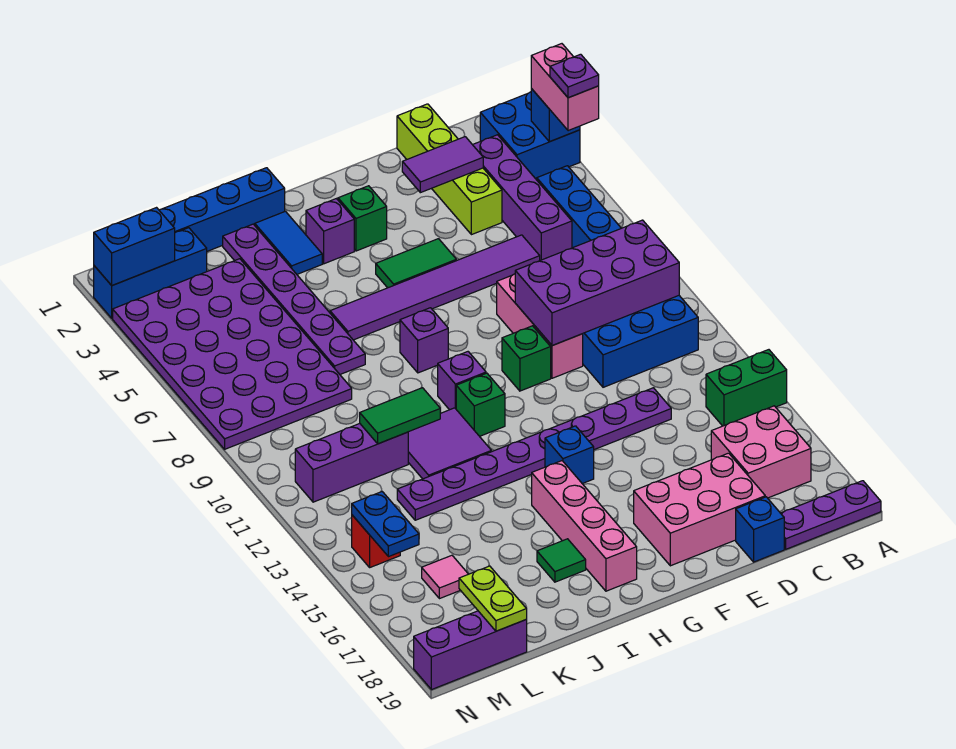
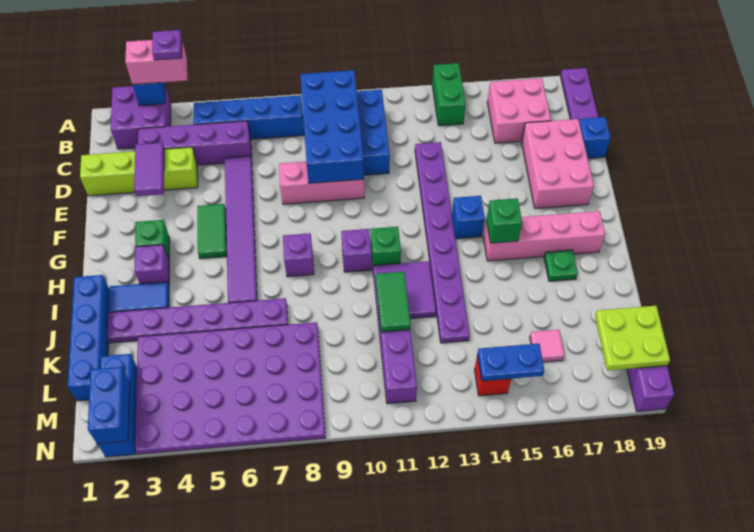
blue brick A2:B3 level 1 -> purple brick A2:B3 level 1
purple brick B9:E10 level 2 -> blue brick B9:E10 level 2
green brick F10 level 1 -> green brick H15 level 2
green tile I17 level 1 -> green plate I17 level 1
lime plate L18:L19 level 2 -> lime plate L18:M19 level 2

